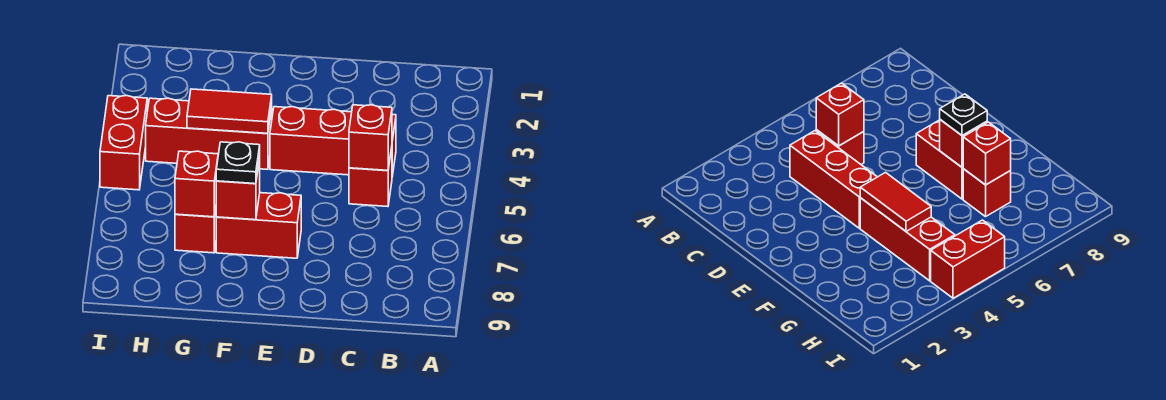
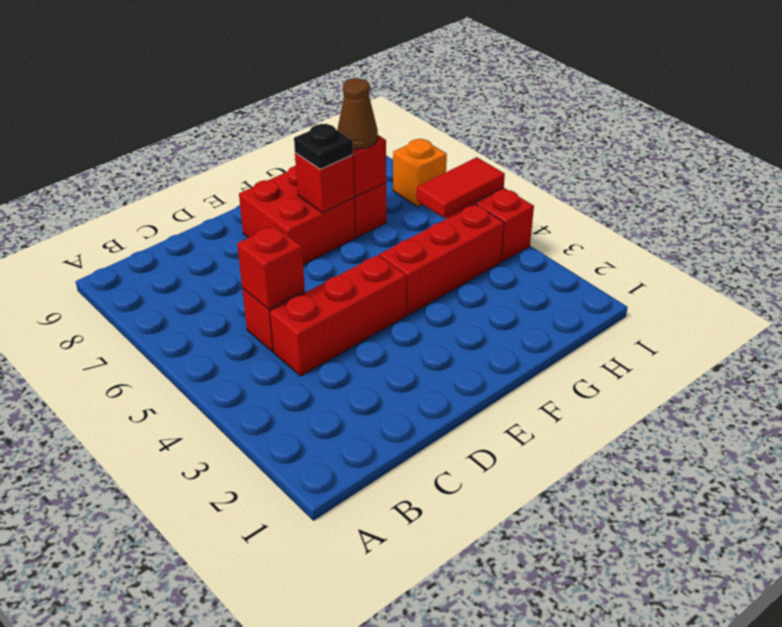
red brick E7:F7 level 1 -> red brick E7:F8 level 1
red tile F4:G4 level 2 -> red tile H5:I5 level 2
none -> brown cone G7 level 3
none -> orange brick I7 level 1

